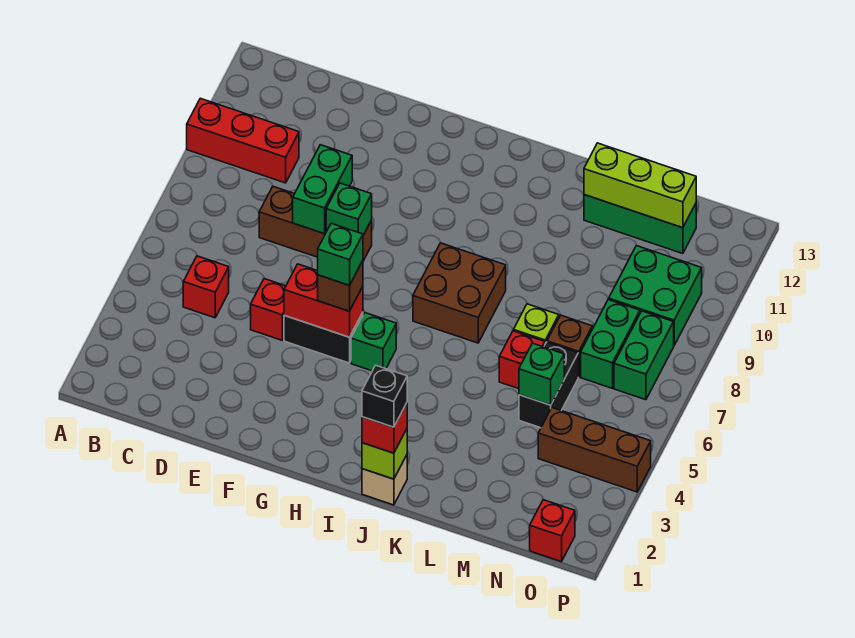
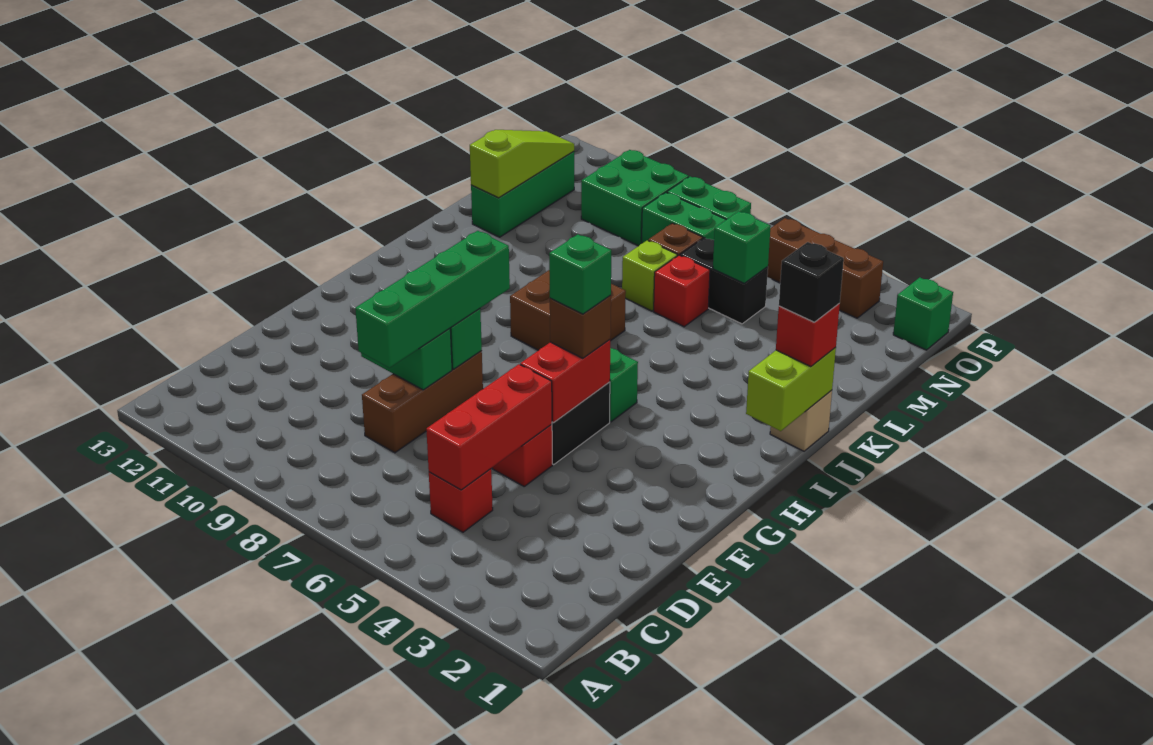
red brick A10:C10 level 1 -> red brick C5:E5 level 2
none -> green brick D8:G8 level 3
lime brick J1 level 2 -> lime brick I1:J1 level 2
lime brick L12:N12 level 2 -> lime slope L12:N12 level 2 top L
brown brick N4:P4 level 1 -> brown brick O3:O5 level 1
red brick O1 level 1 -> green brick O1 level 1

